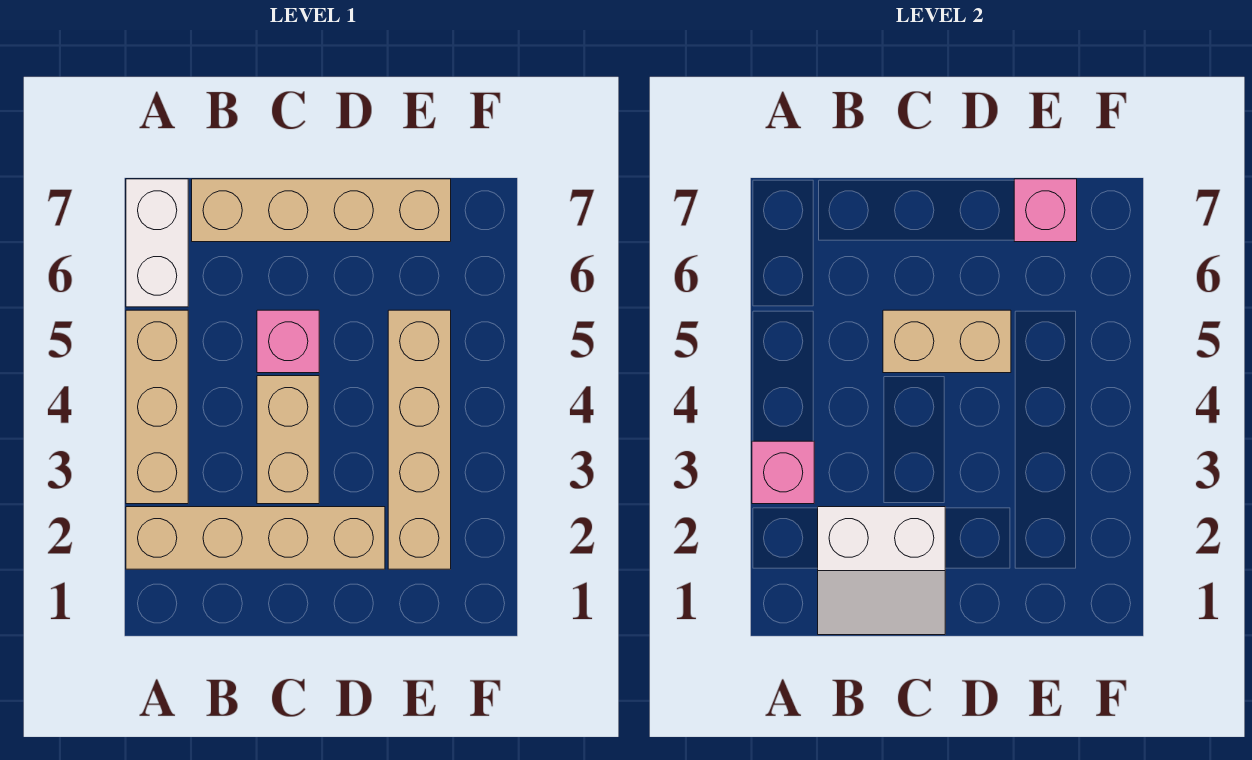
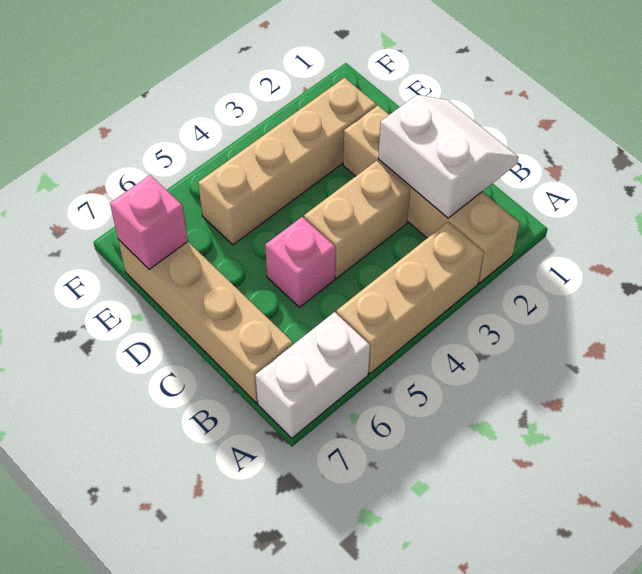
pink brick A3 level 2 -> none
tan brick C5:D5 level 2 -> none

